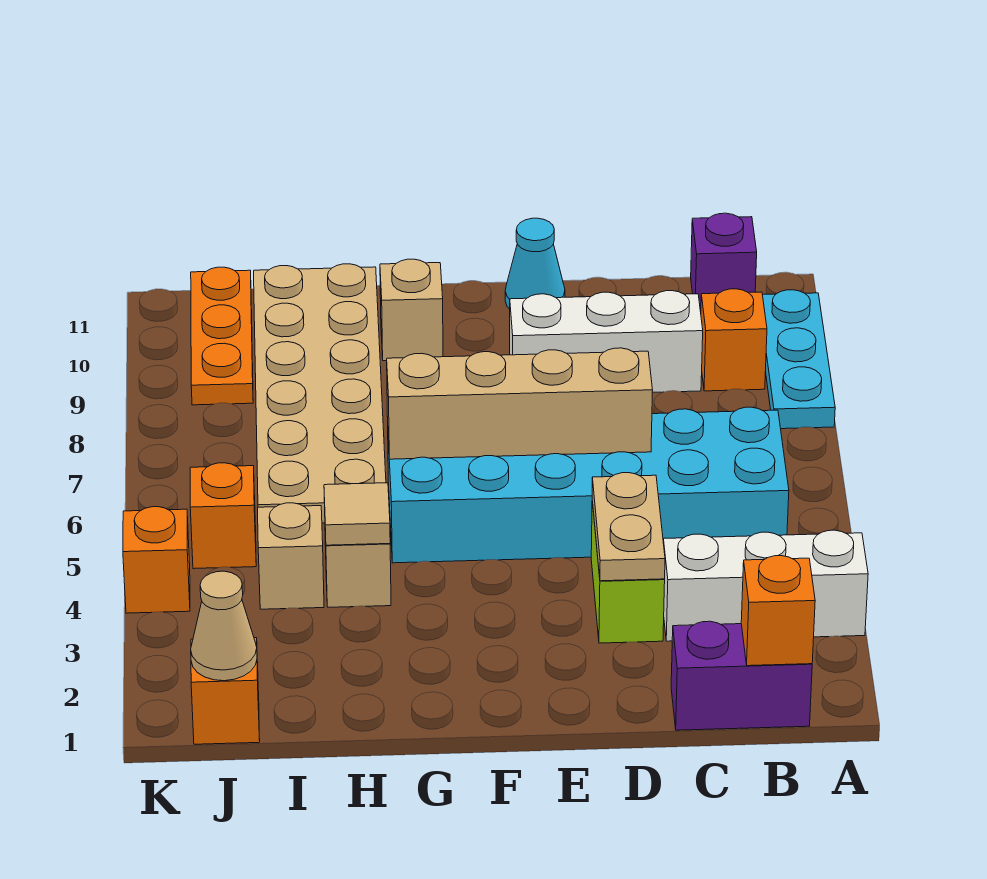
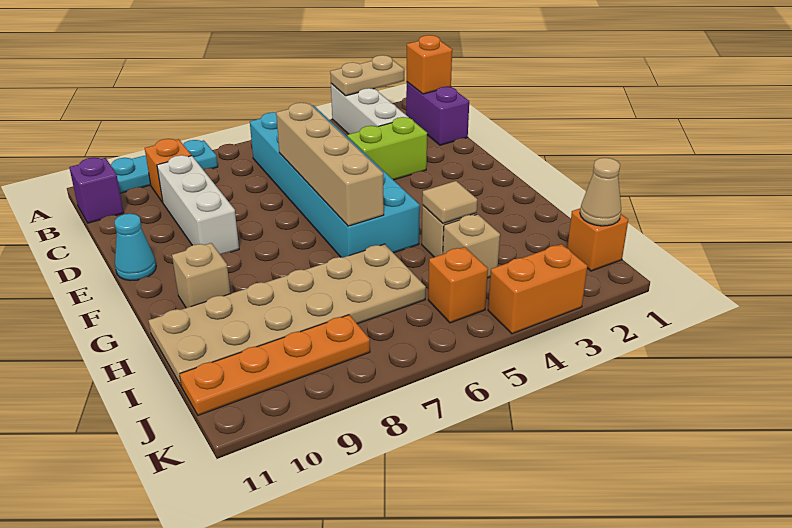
tan plate D3:D4 level 2 -> tan plate A2:A3 level 2
orange plate J9:J11 level 1 -> orange plate J8:J11 level 1
orange brick K4 level 1 -> orange brick K3:K4 level 1

